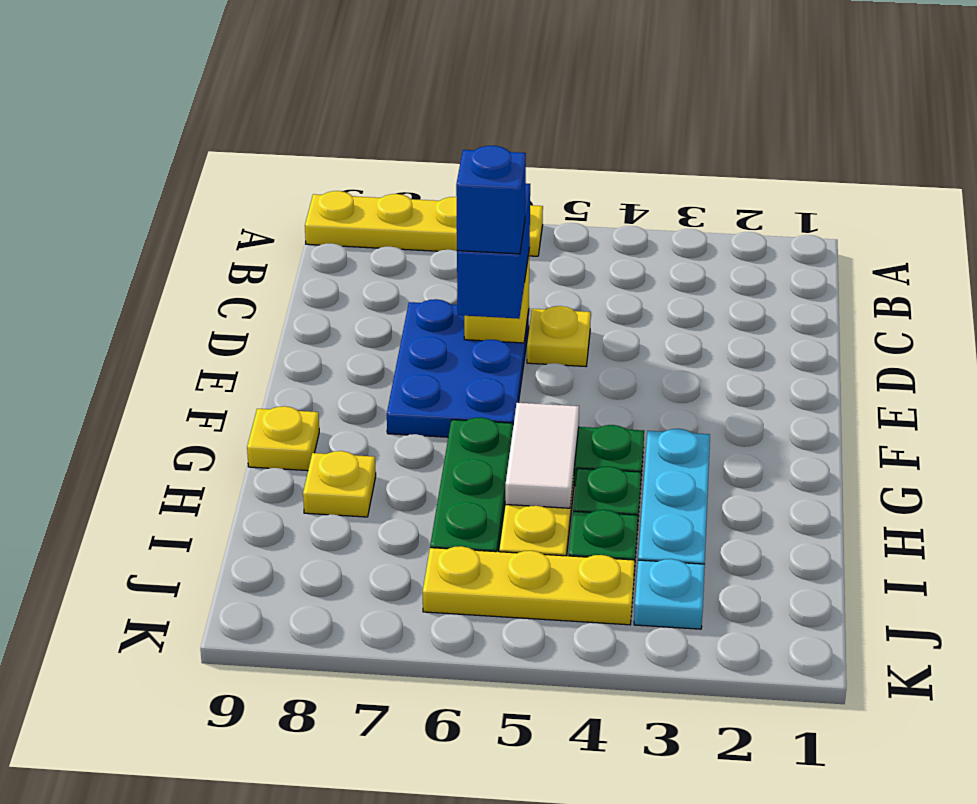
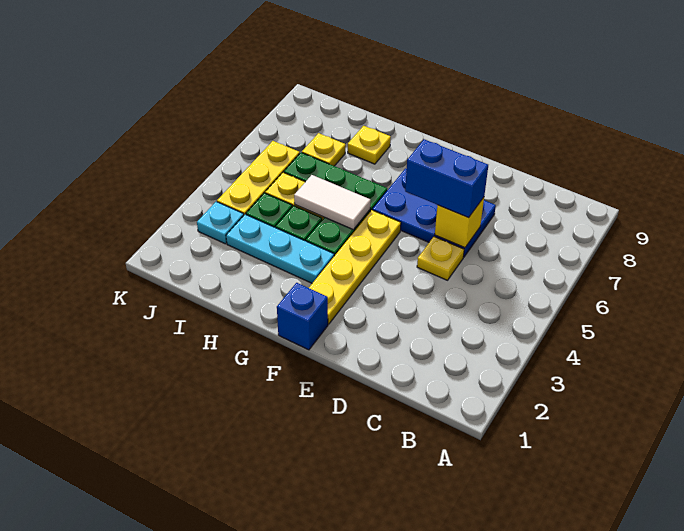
yellow plate A6:A9 level 1 -> yellow plate F2:F5 level 1
blue brick E6 level 4 -> blue brick F1 level 1
yellow plate G9 level 1 -> yellow plate I7 level 1

